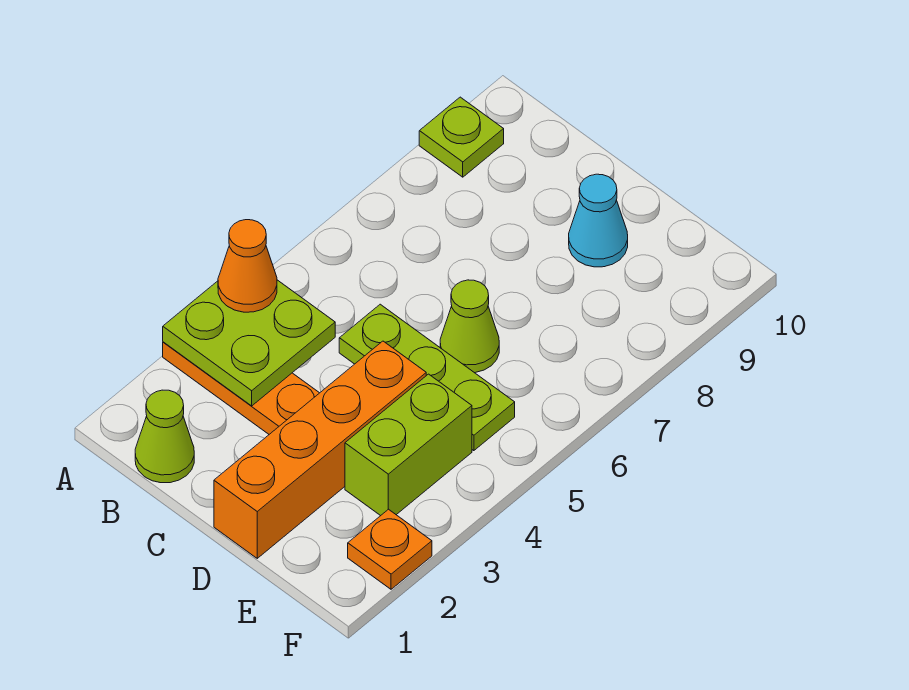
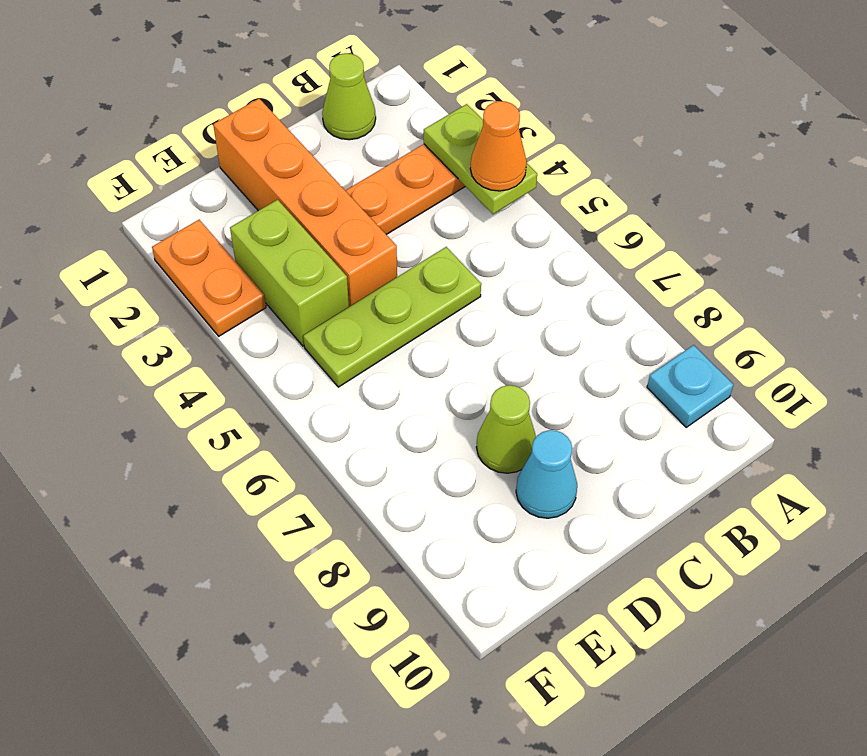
lime plate A3:B4 level 2 -> lime plate A3:A4 level 2
lime plate A9 level 1 -> cyan plate A9 level 1
lime cone D6 level 1 -> lime cone D8 level 1
orange plate F2 level 1 -> orange plate F2:F3 level 1

